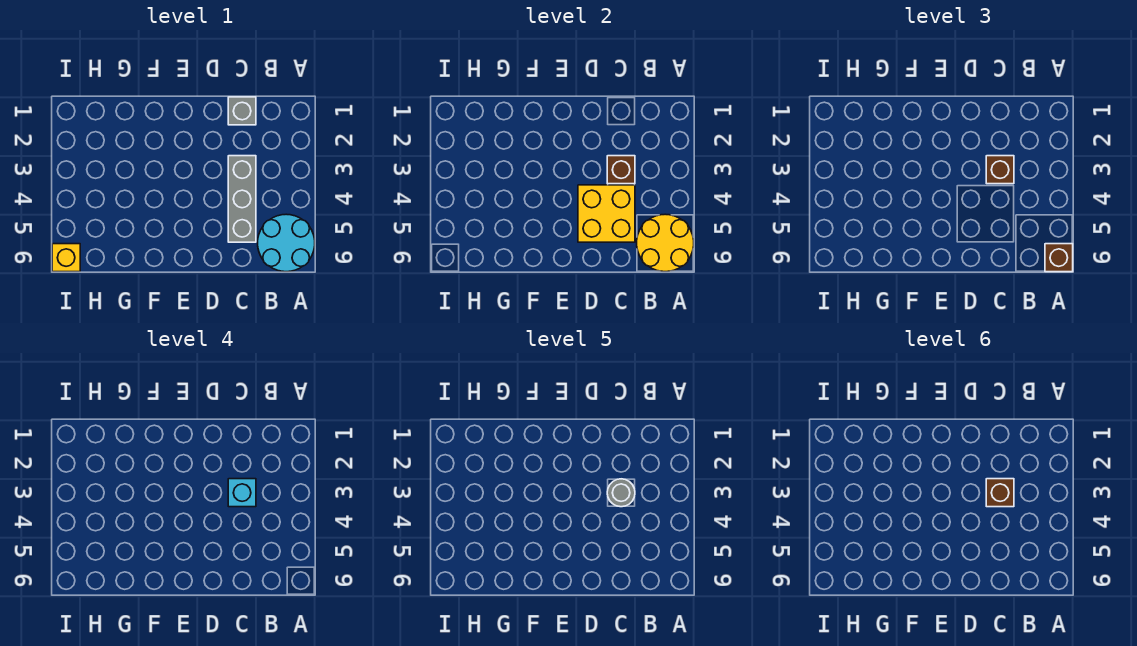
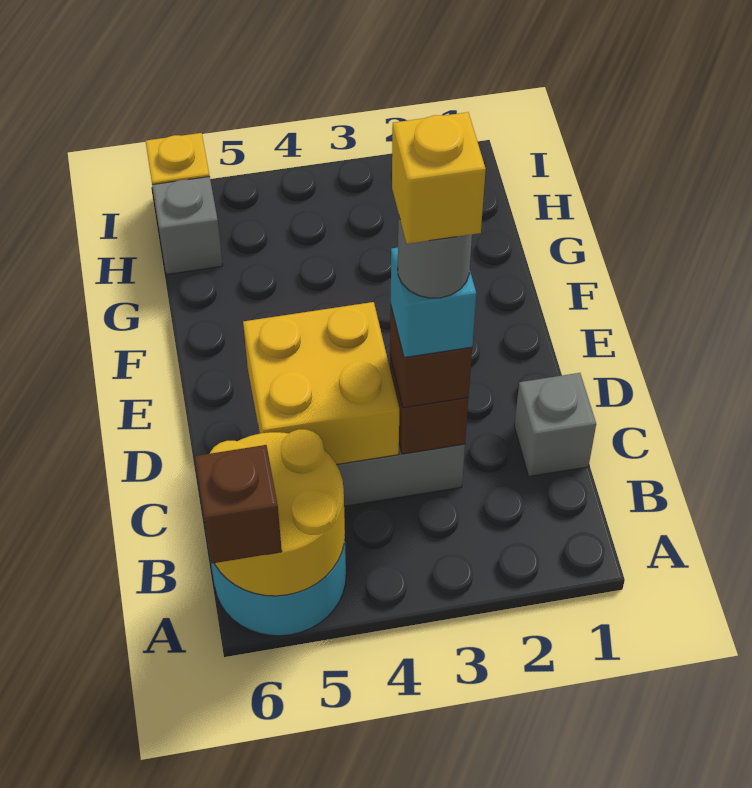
brown brick C3 level 6 -> yellow brick C3 level 6
none -> grey brick H6 level 1

